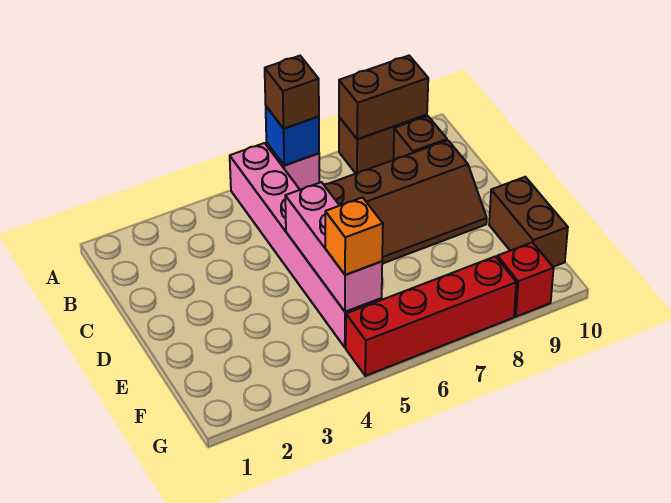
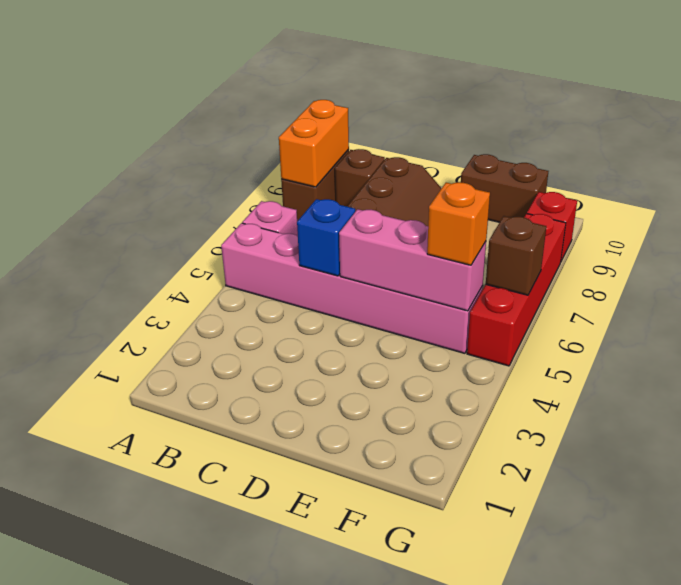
blue brick A6 level 2 -> blue brick C5 level 2
brown brick A6 level 3 -> brown brick G6 level 2
brown brick A8:A9 level 2 -> orange brick A8:A9 level 2

